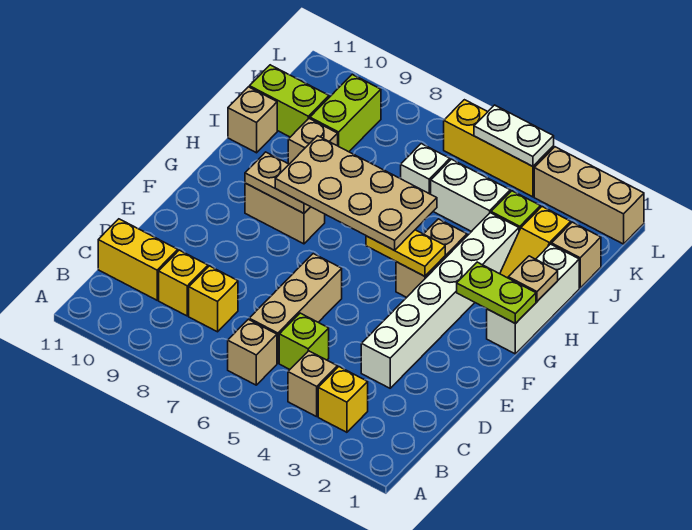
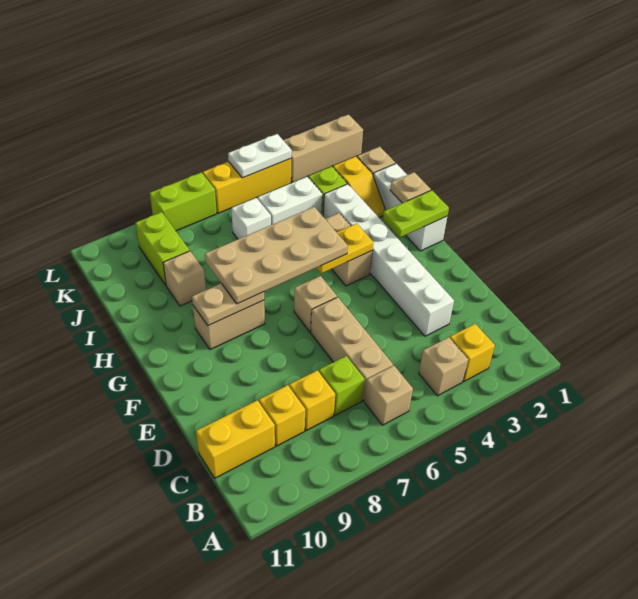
lime brick C5 level 1 -> lime brick C7 level 1
tan brick I11 level 1 -> tan brick F6 level 1
lime brick J10:J11 level 1 -> lime brick L7:L8 level 1

